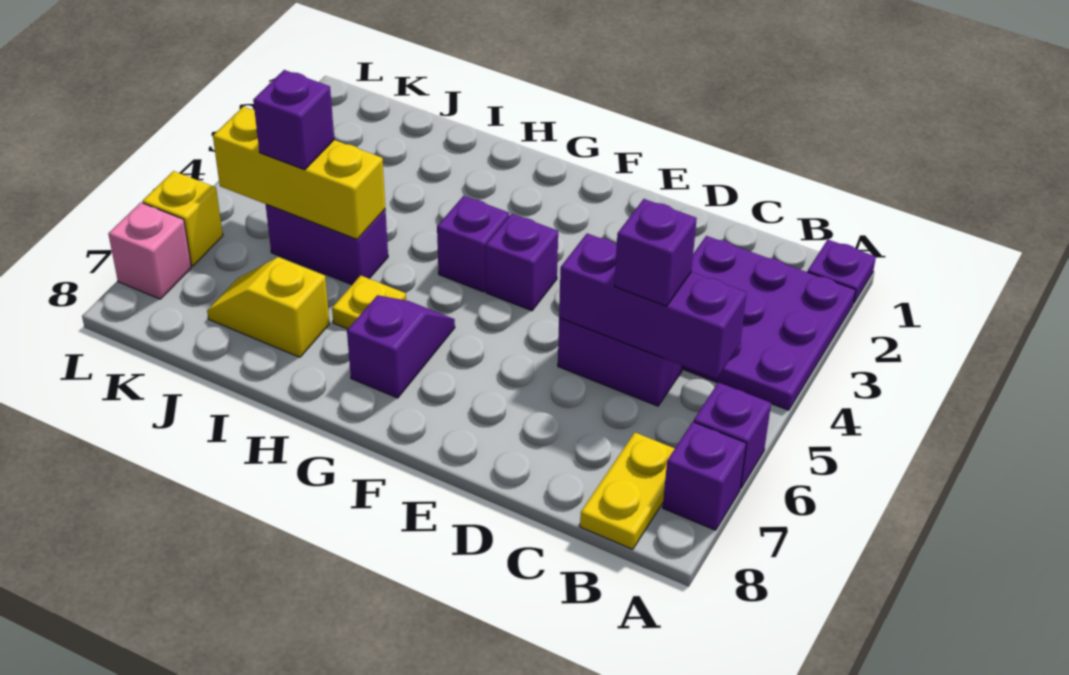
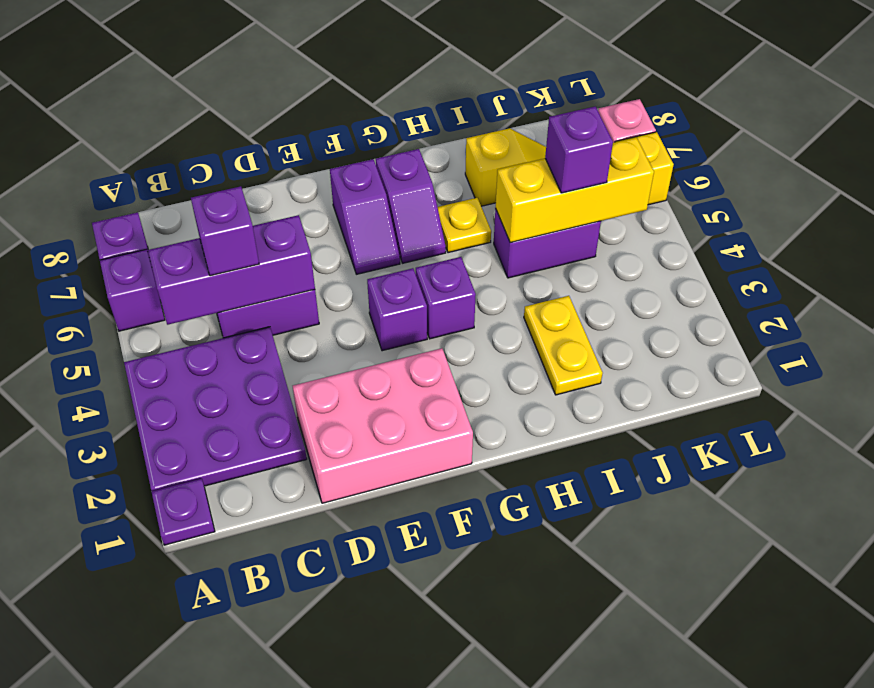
yellow plate B7:B8 level 1 -> yellow plate I2:I3 level 1
none -> pink brick D1:F2 level 1
none -> purple slope F6:F7 level 1 top 7

